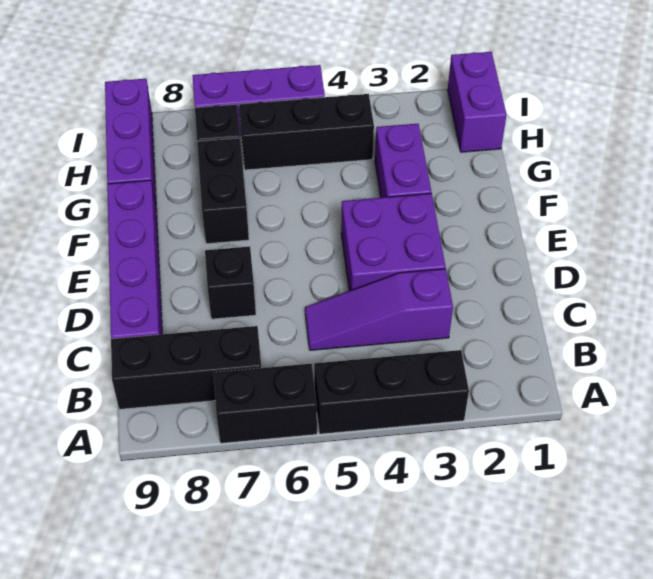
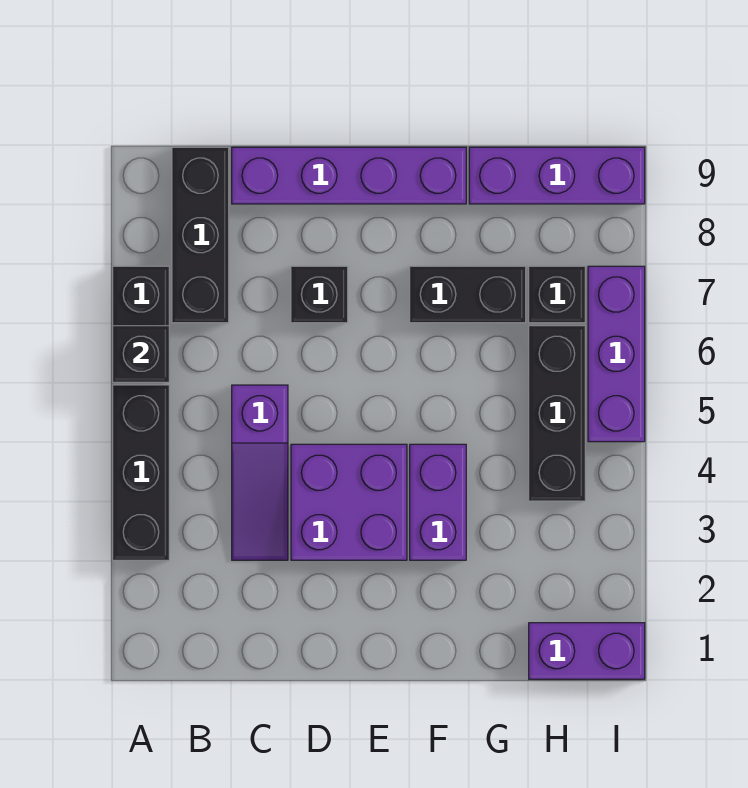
none -> black brick A6 level 2
purple slope C3:C5 level 1 top 3 -> purple slope C3:C5 level 1 top 5
purple brick F3:G3 level 1 -> purple brick F3:F4 level 1

